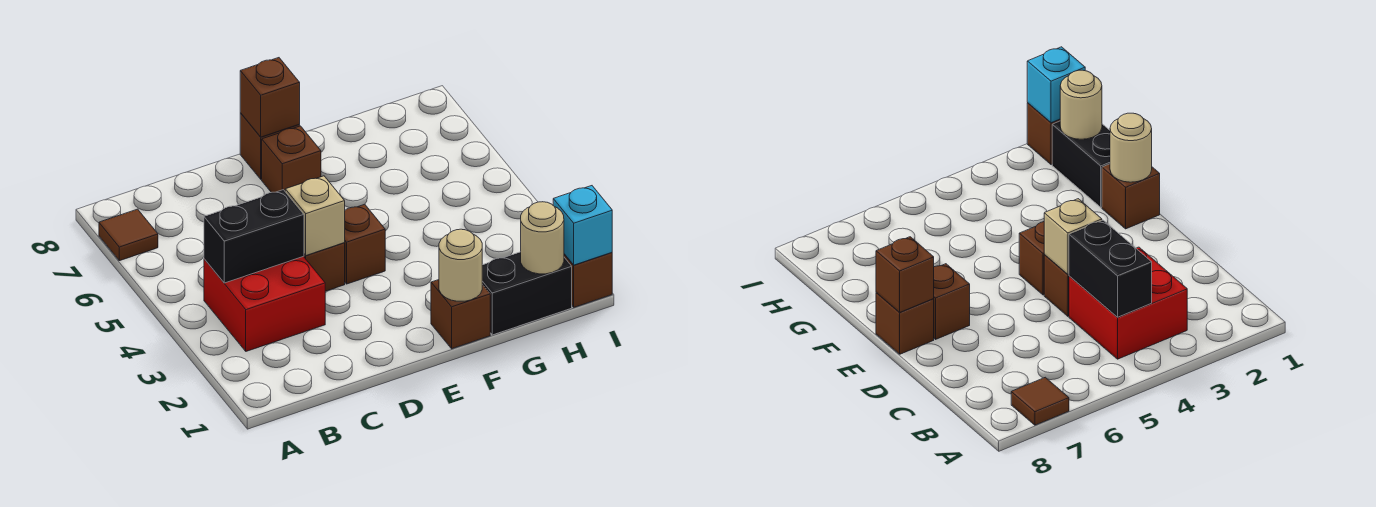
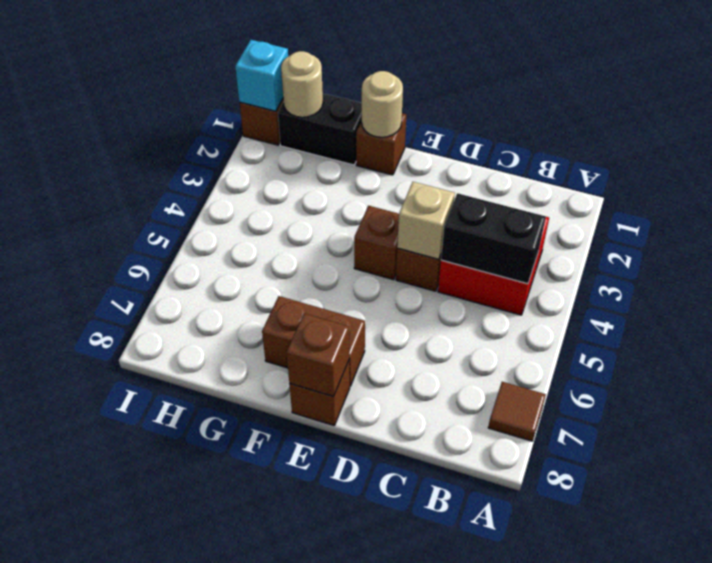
brown brick E7 level 1 -> brown brick E7:F7 level 1

